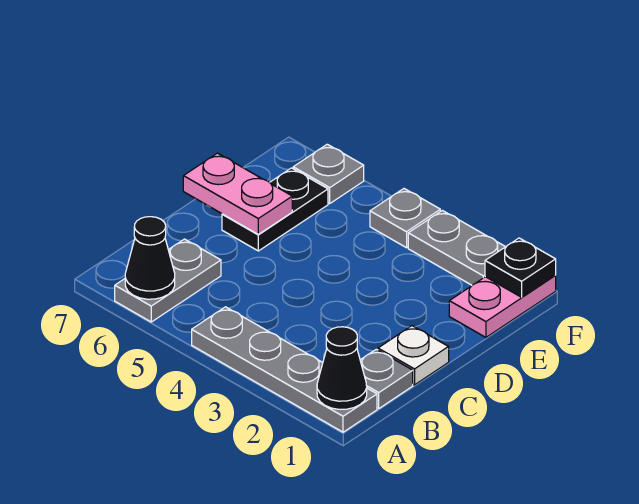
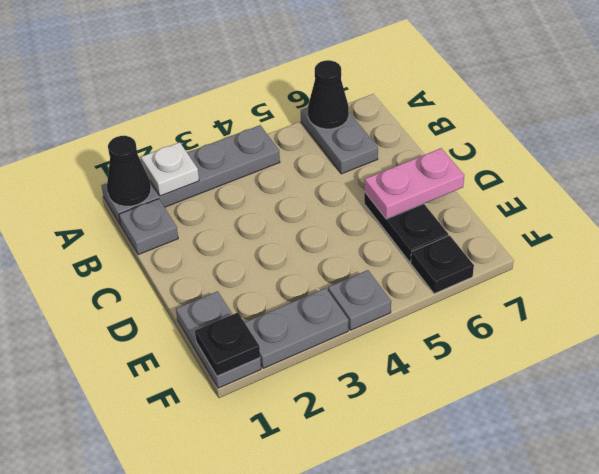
white plate C1 level 1 -> white plate A2 level 2
pink plate E1:F1 level 1 -> grey plate E1:F1 level 1
grey plate F6 level 1 -> black plate F6 level 1

